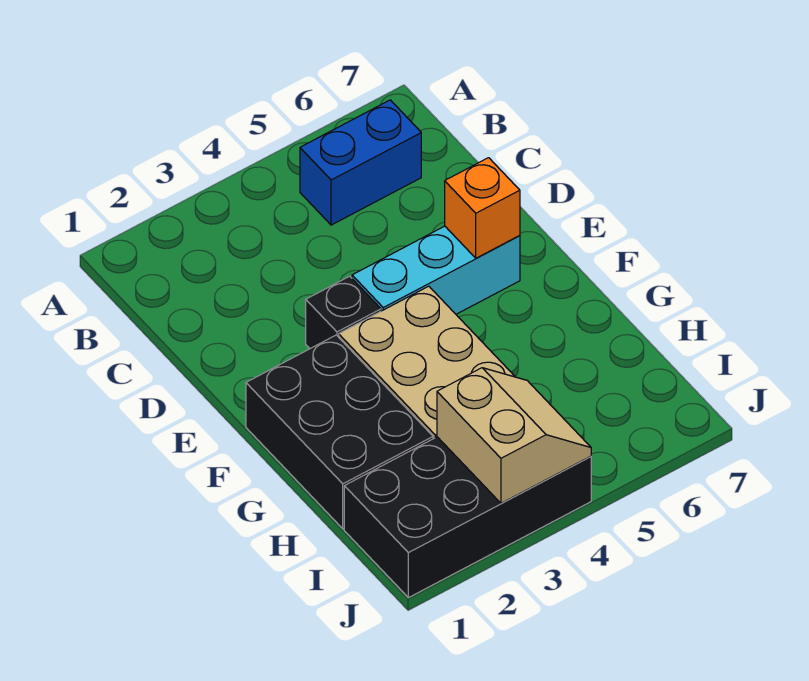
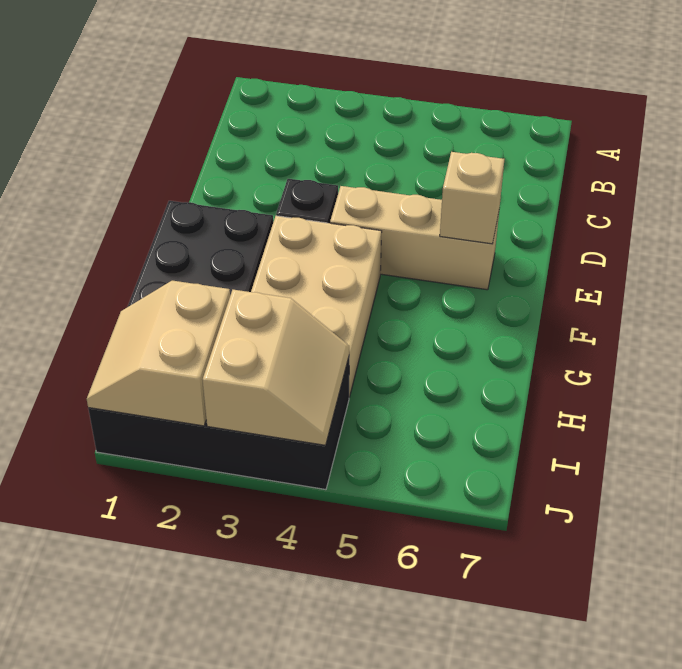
blue brick B5:B6 level 1 -> none
cyan brick E4:E6 level 1 -> tan brick E4:E6 level 1
orange brick E6 level 2 -> tan brick E6 level 2
none -> tan slope I1:J2 level 2 top 2

